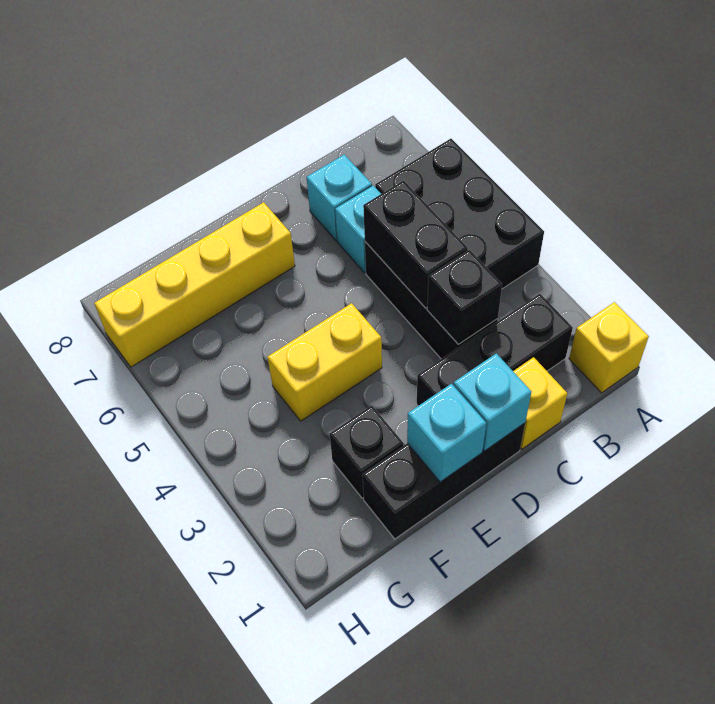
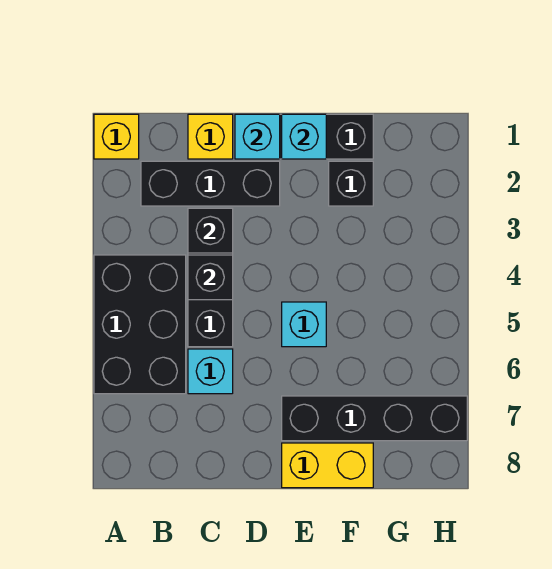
black brick C4:C5 level 2 -> black brick C4 level 2
cyan brick C7 level 1 -> cyan brick E5 level 1
yellow brick E4:F4 level 1 -> yellow brick E8:F8 level 1
yellow brick E7:H7 level 1 -> black brick E7:H7 level 1

